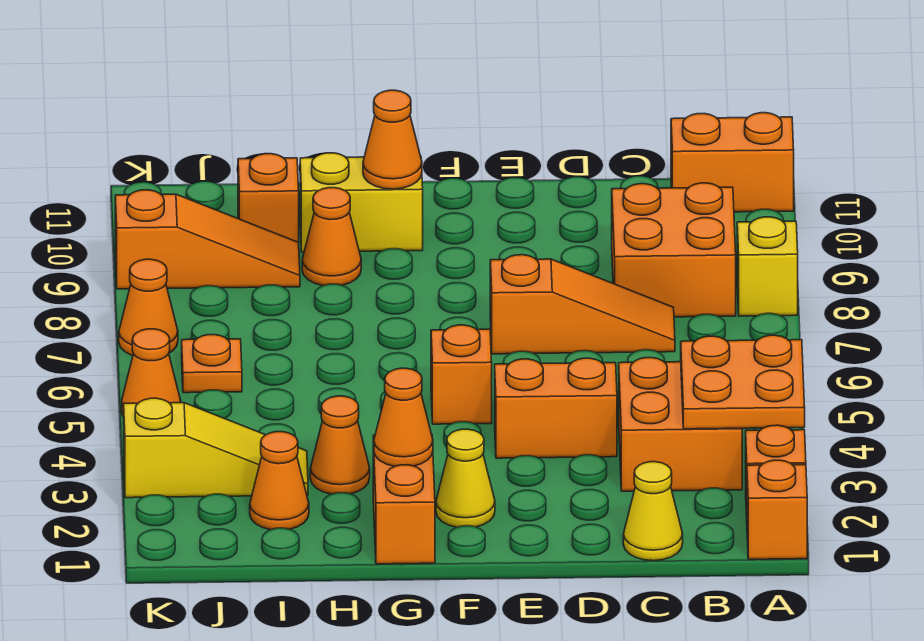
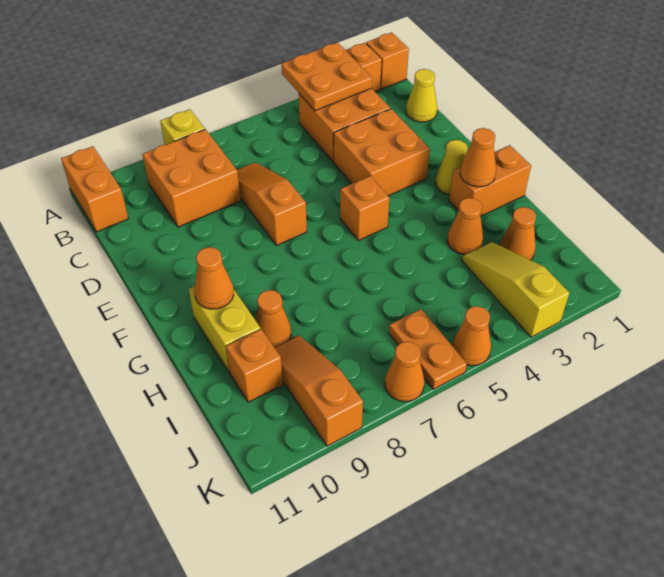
orange brick D4:E4 level 1 -> orange brick D3:E4 level 1
orange plate J6 level 1 -> orange plate J6:K6 level 1

